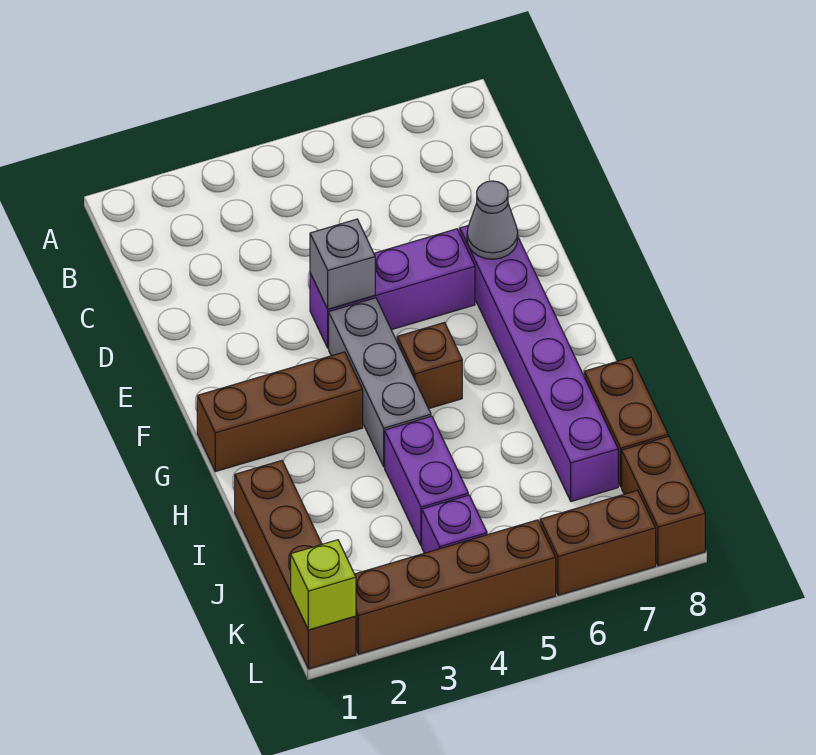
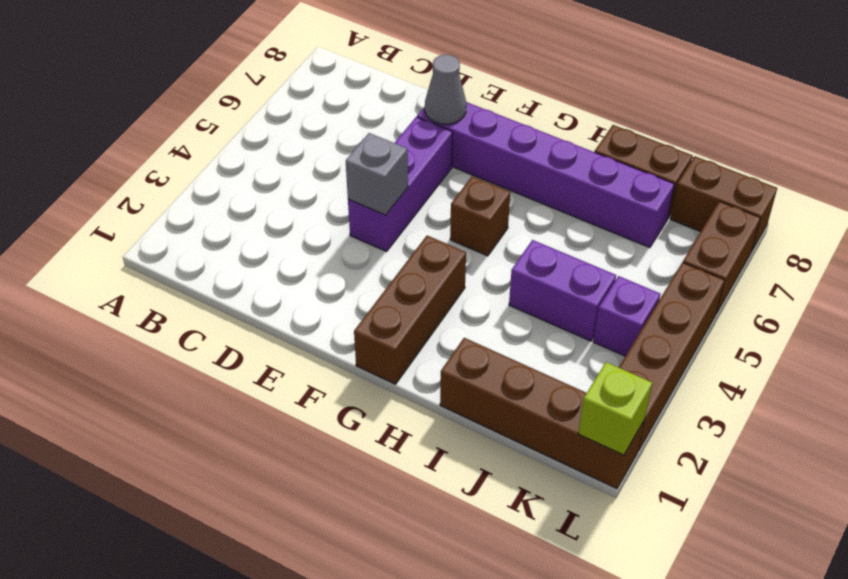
grey brick F4:H4 level 1 -> none

